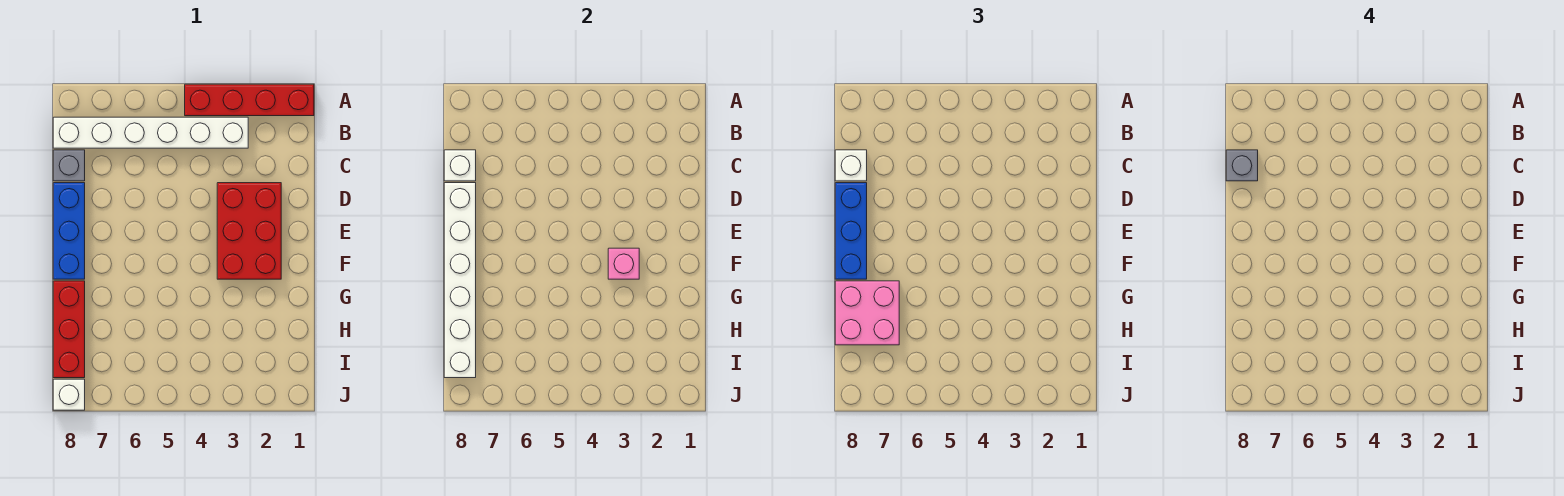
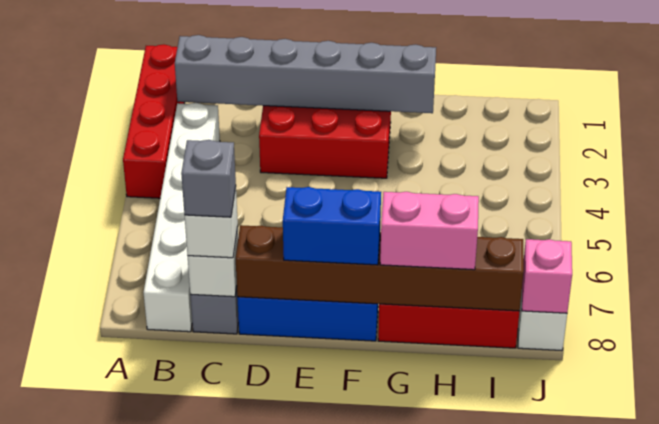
none -> grey brick B2:G2 level 2
white brick D8:I8 level 2 -> brown brick D8:I8 level 2
blue brick D8:F8 level 3 -> blue brick E8:F8 level 3
pink brick F3 level 2 -> pink brick J8 level 2
pink brick G7:H8 level 3 -> pink brick G8:H8 level 3

